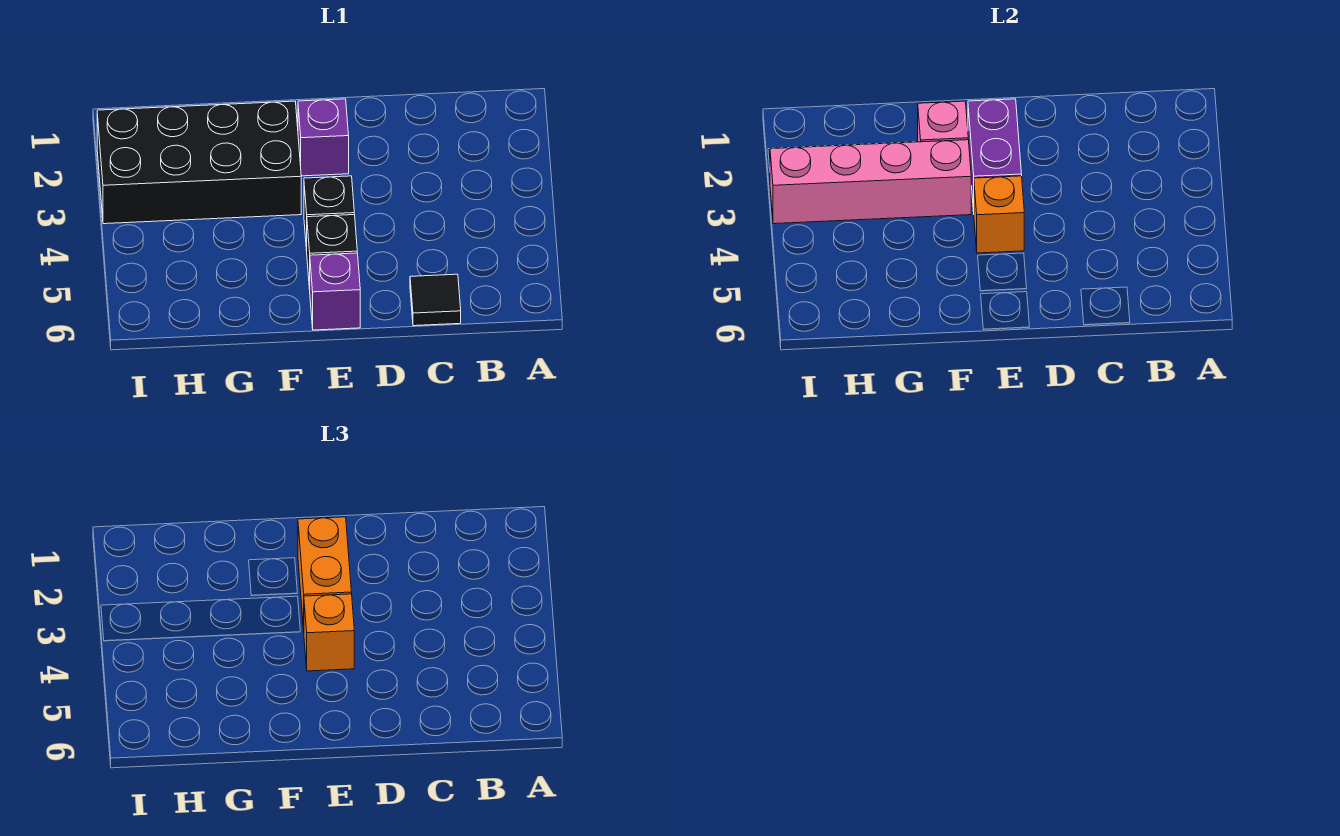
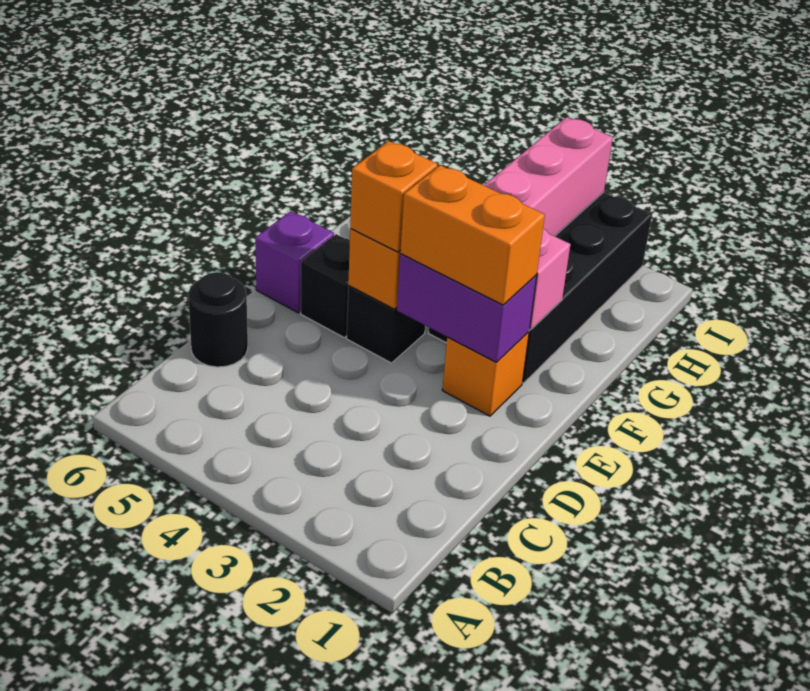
black tile C6 level 1 -> black round brick C6 level 1
purple brick E2 level 1 -> orange brick E2 level 1

